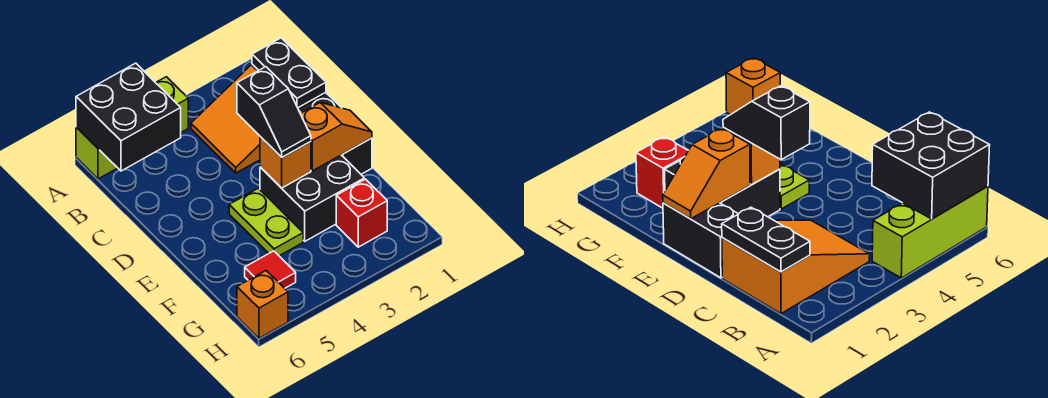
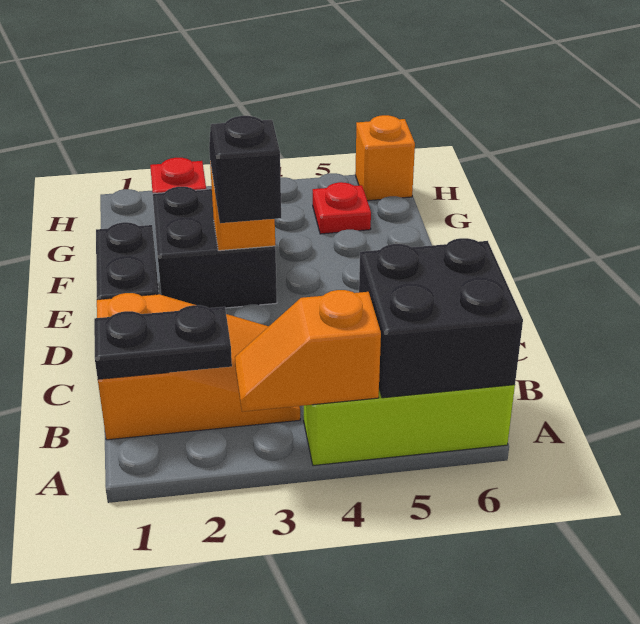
black plate B1:C1 level 2 -> black plate B1:B2 level 2
orange slope E1:E2 level 2 top 2 -> orange slope A3:A4 level 2 top 4
lime plate E4:F4 level 1 -> none
red tile G5 level 1 -> red plate G5 level 1

